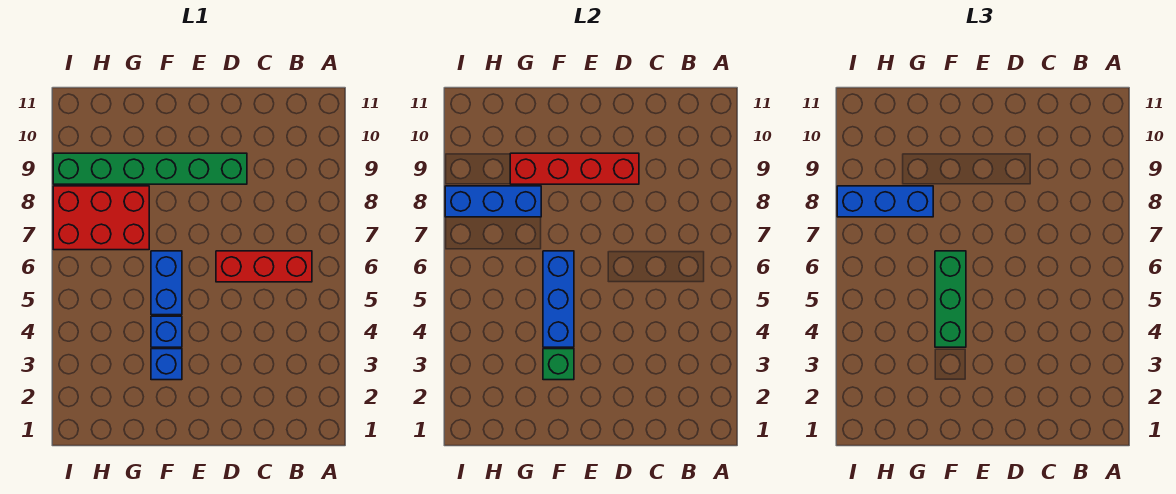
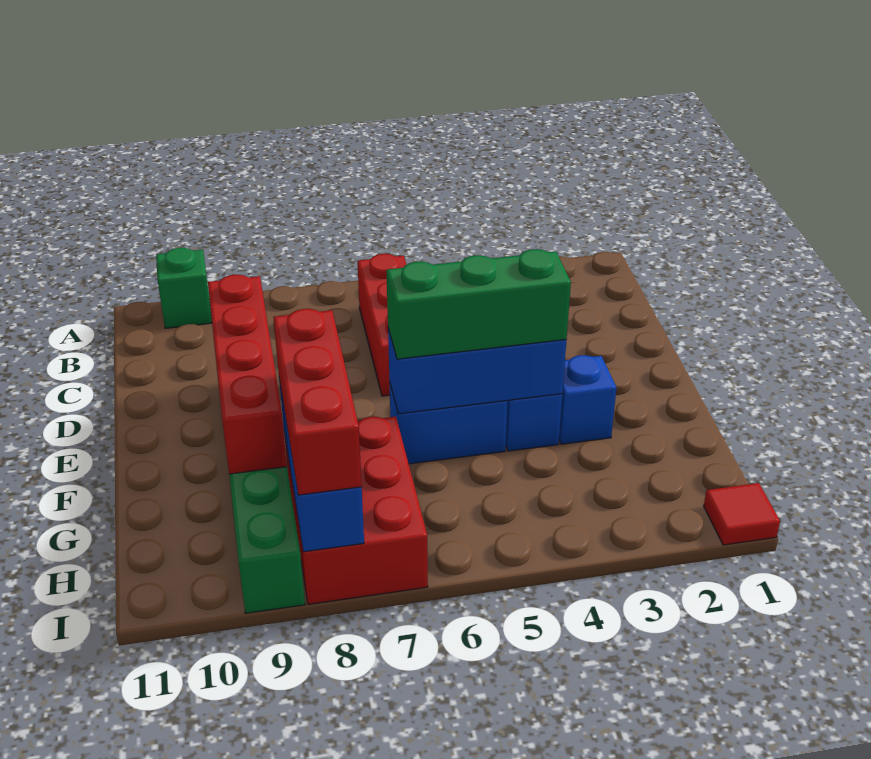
green brick F3 level 2 -> green brick A10 level 1
blue brick G8:I8 level 3 -> red brick G8:I8 level 3
none -> red tile I1 level 1

